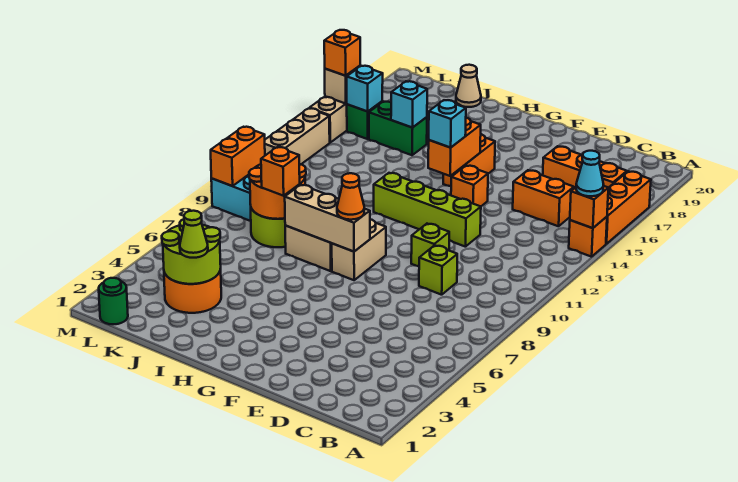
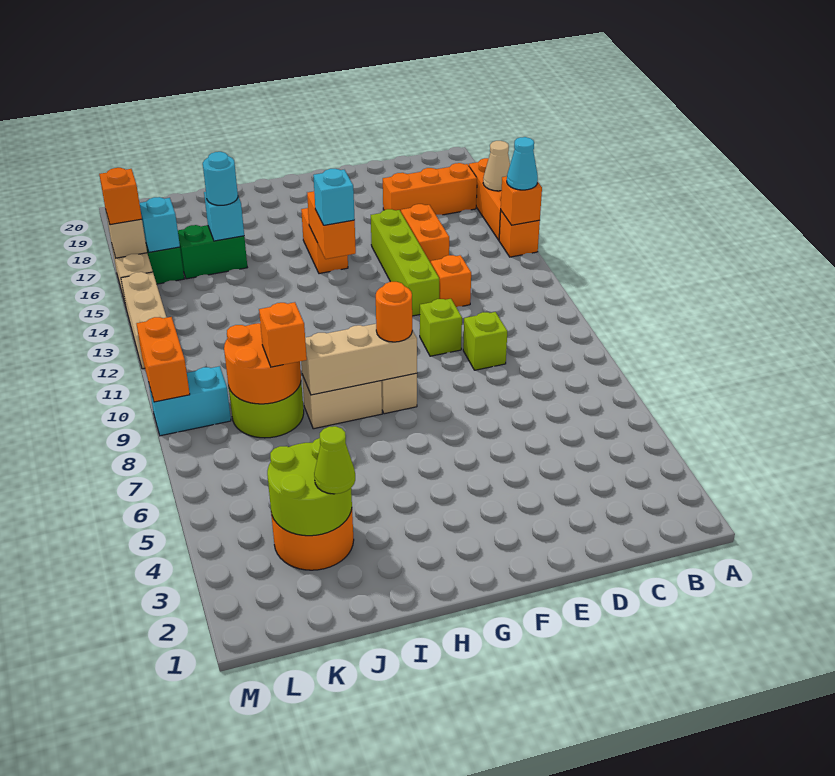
orange brick C15:D15 level 1 -> orange brick D14:D15 level 1
lime brick E12:H12 level 1 -> lime brick E12:E15 level 1
orange brick F14 level 1 -> orange brick D12 level 1
orange cone G8 level 3 -> orange round brick G8 level 3
none -> cyan round brick J16 level 3
tan cone J20 level 1 -> tan cone A16 level 2
green round brick L1 level 1 -> none

